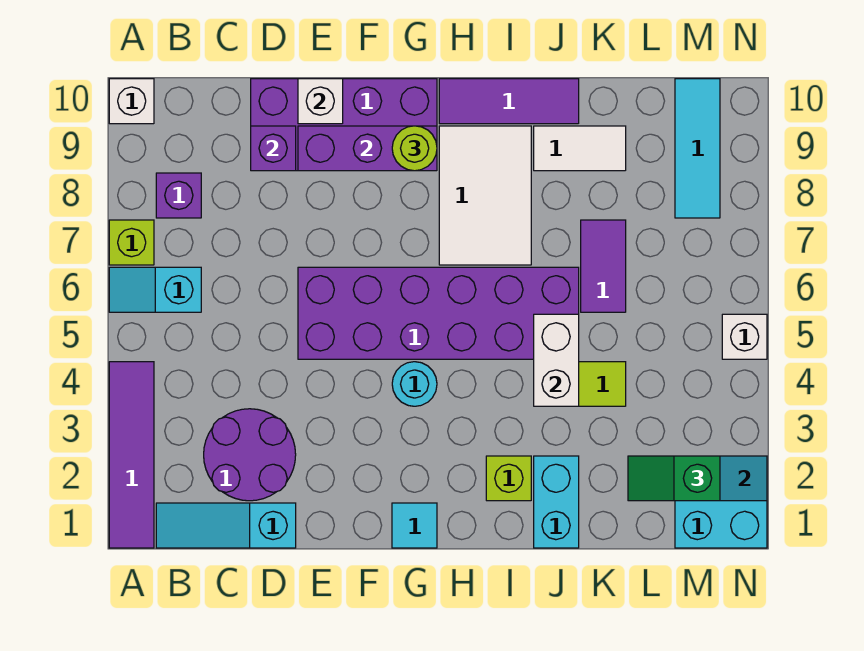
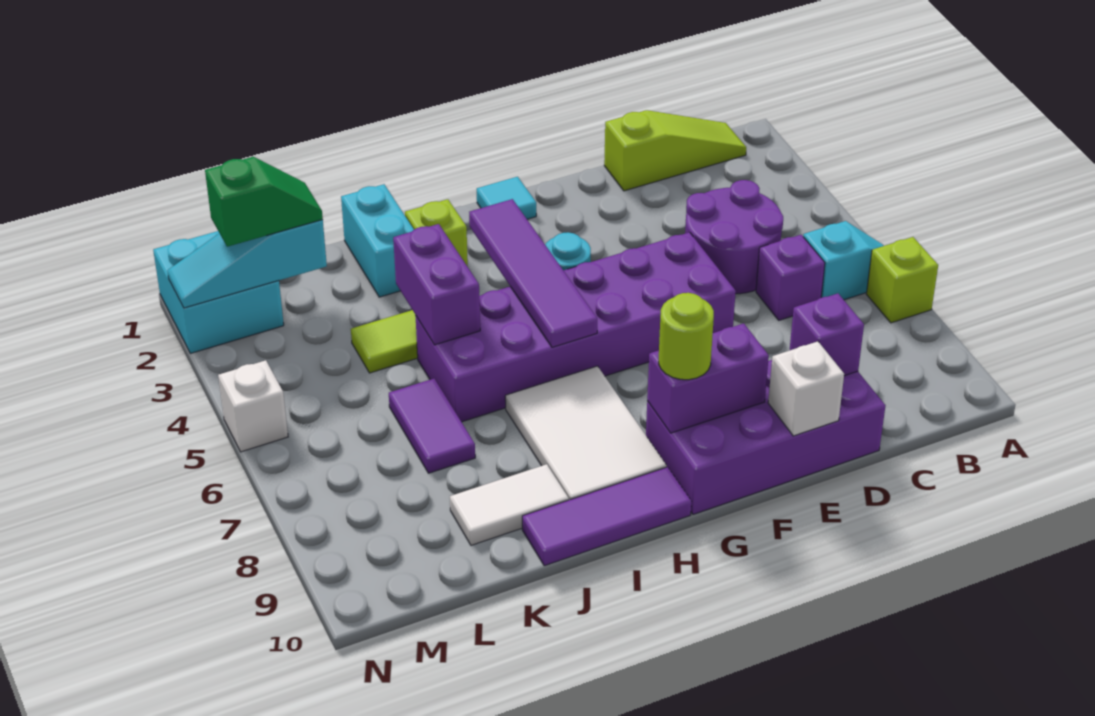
purple tile A1:A4 level 1 -> purple tile H3:H6 level 2
white brick A10 level 1 -> none
cyan slope B1:D1 level 1 top D -> lime slope B1:D1 level 1 top D
purple brick B8 level 1 -> purple brick C6 level 1
purple round brick C2:D3 level 1 -> purple round brick C4:D5 level 1
purple brick E9:G9 level 2 -> purple brick F9:G9 level 2
white brick J4:J5 level 2 -> purple brick J4:J5 level 2
cyan tile M8:M10 level 1 -> none

